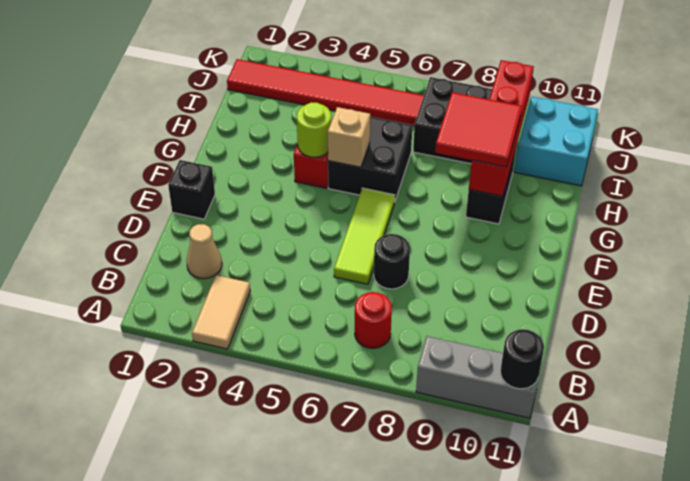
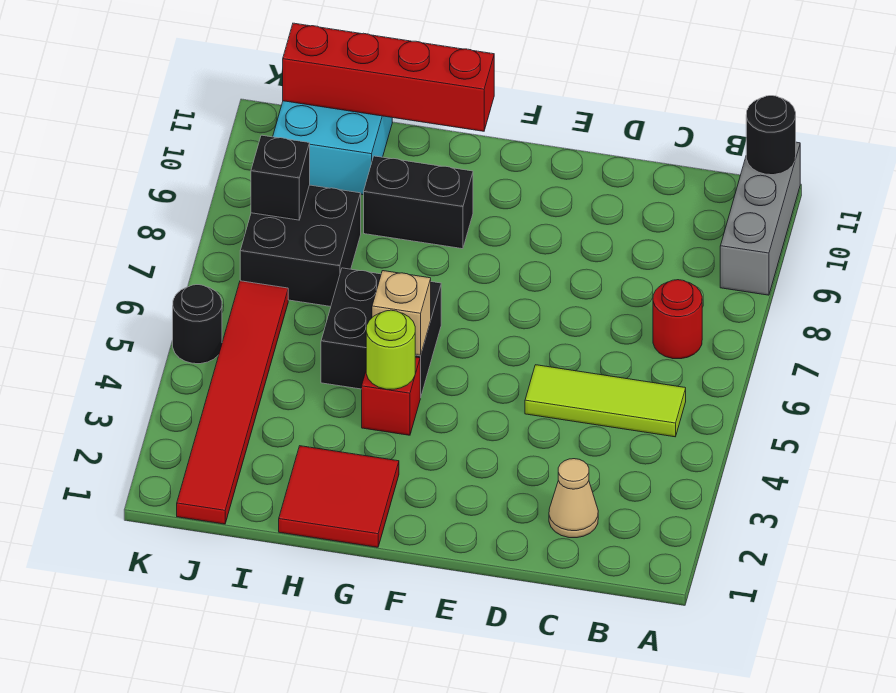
tan tile A3:B3 level 1 -> none
lime tile D6:F6 level 1 -> lime tile B5:D5 level 1
black round brick D7 level 1 -> black round brick K5 level 1
black brick E1 level 1 -> black brick J8 level 2
red tile G8:H9 level 3 -> red tile G1:H2 level 1
red brick G9:J9 level 2 -> red brick G11:J11 level 2

